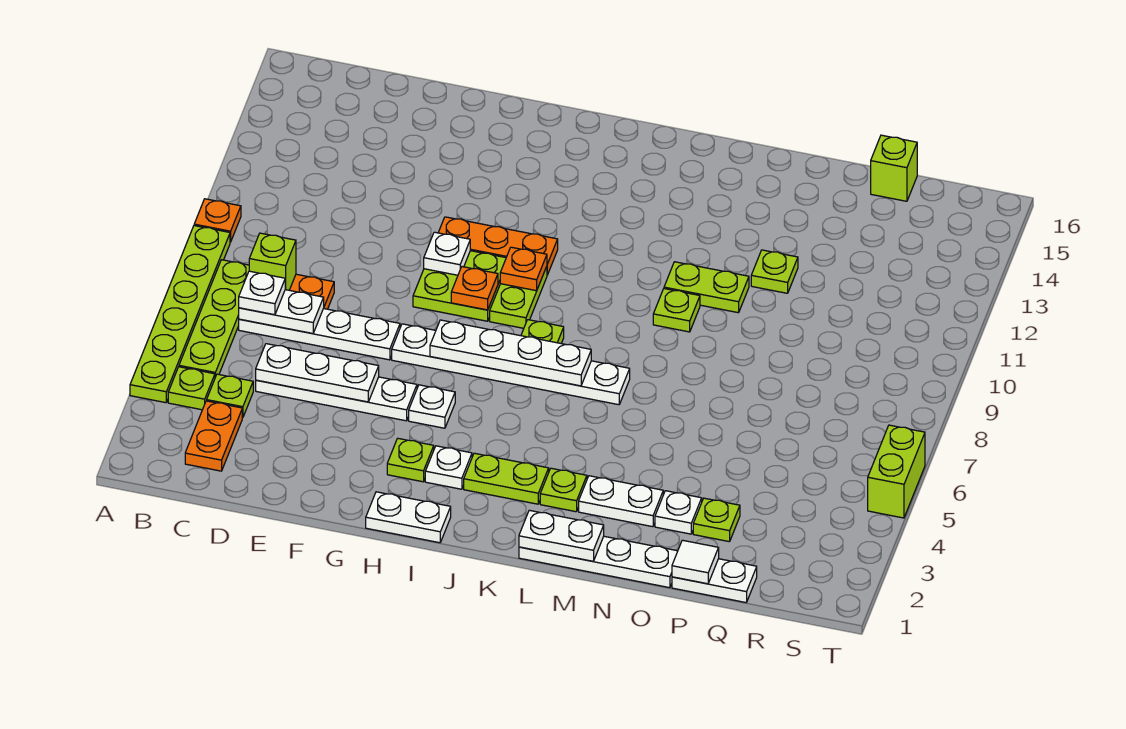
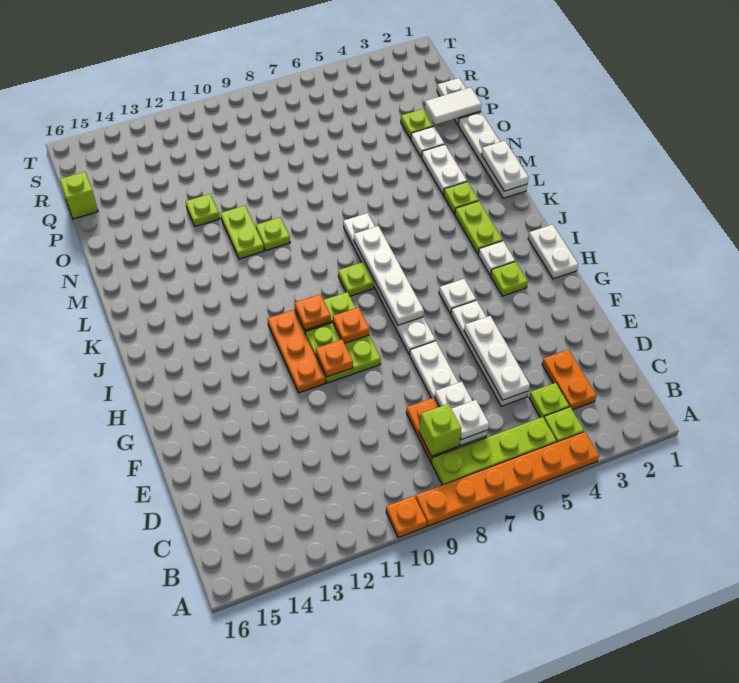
lime plate A4:A9 level 1 -> orange plate A4:A9 level 1
orange plate C2:C3 level 1 -> orange plate C3:D3 level 1
white plate G10 level 2 -> orange plate G10 level 2
white tile P1 level 2 -> white tile P1:P2 level 2
lime brick T5:T6 level 1 -> none

